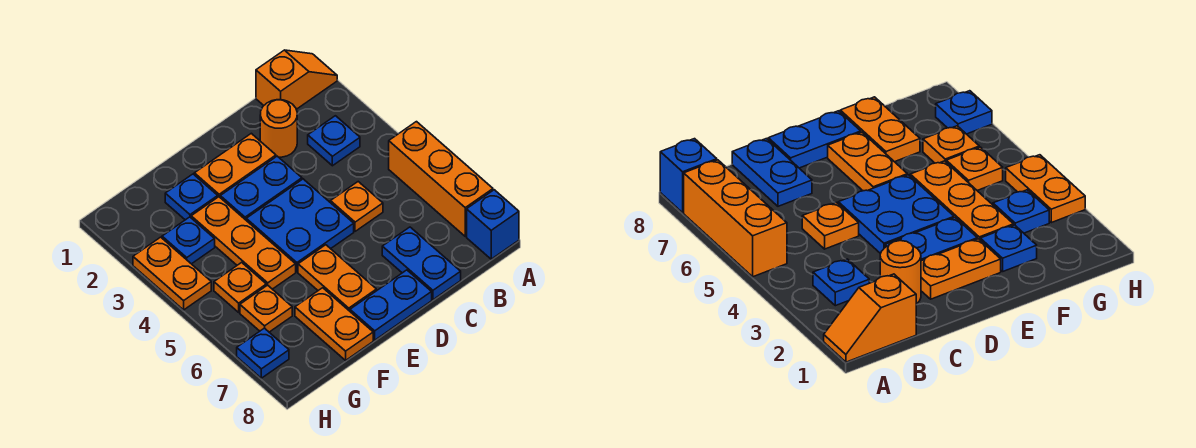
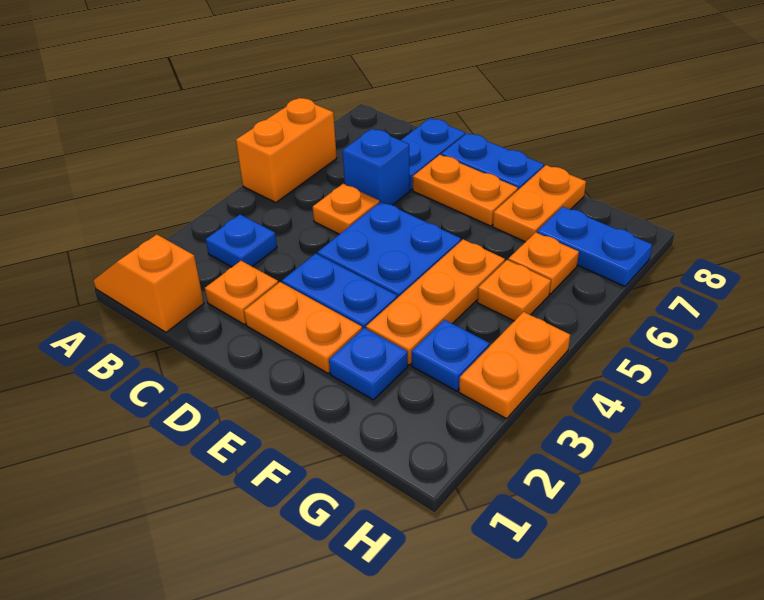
orange brick A5:A7 level 1 -> orange brick A5:A6 level 1
blue brick A8 level 1 -> blue brick C6 level 1
orange round brick C2 level 1 -> orange plate C2 level 1
orange plate E6:E7 level 1 -> orange plate D7:E7 level 1
blue plate H7 level 1 -> blue plate G7:H7 level 1

